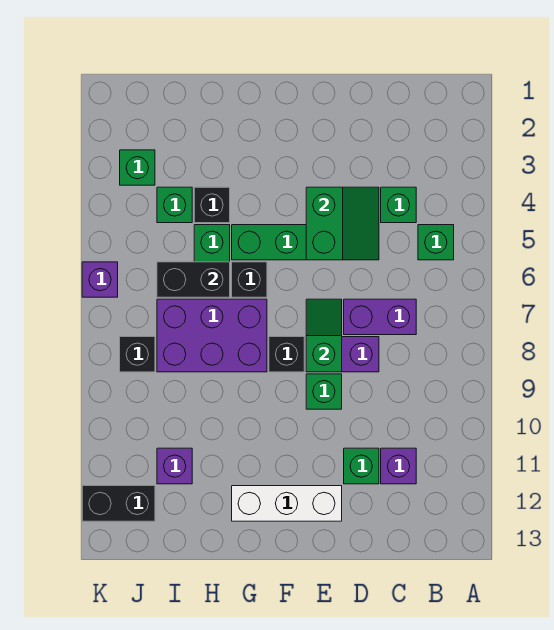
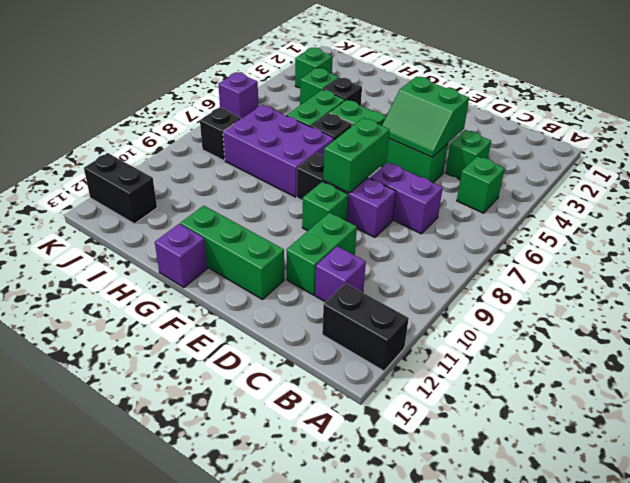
green slope D4:E5 level 2 top E -> green slope D4:E5 level 2 top 4
green brick D11 level 1 -> green brick D10:D11 level 1
green slope E7:E8 level 2 top 8 -> green brick E7:E8 level 2
white brick E12:G12 level 1 -> green brick E12:G12 level 1
black brick H6:I6 level 2 -> black brick A12:B12 level 1
purple brick I11 level 1 -> purple brick G13 level 1

